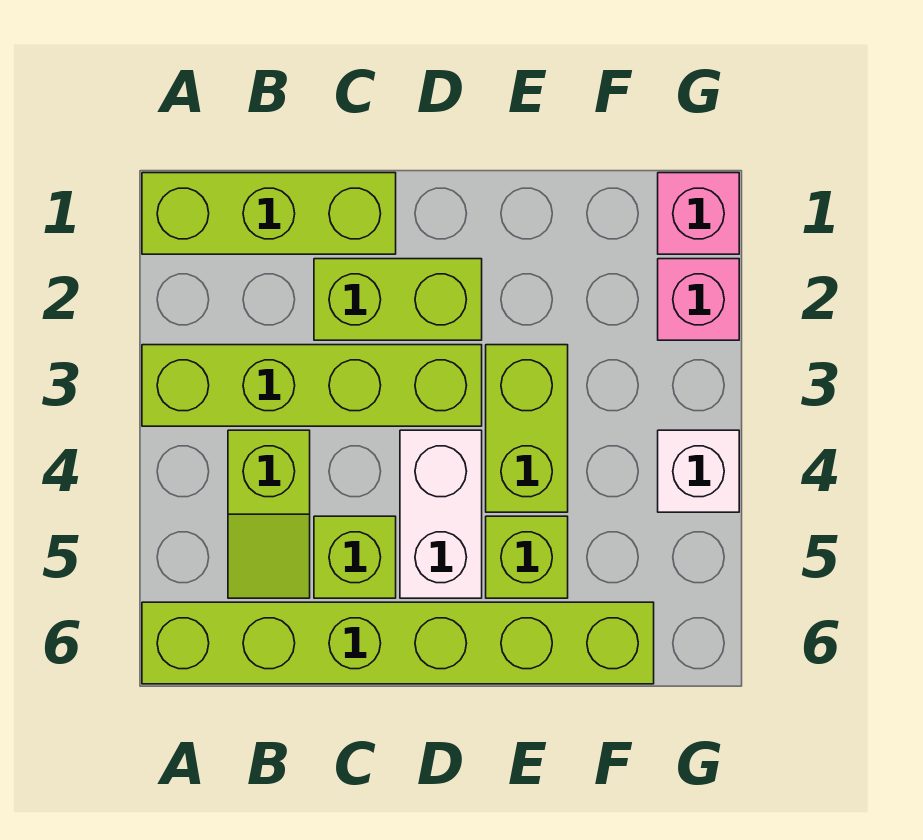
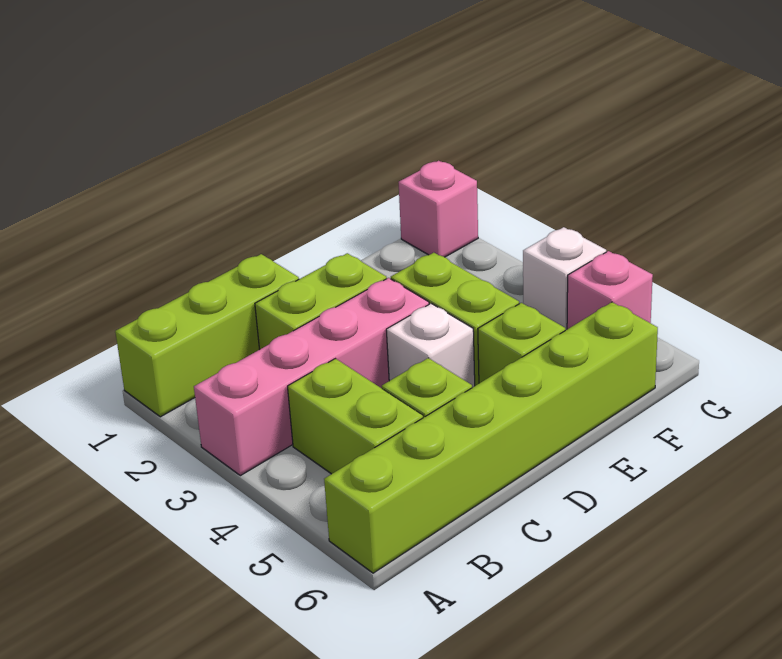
lime brick A3:D3 level 1 -> pink brick A3:D3 level 1
lime slope B4:B5 level 1 top 4 -> lime brick B4:B5 level 1
white brick D4:D5 level 1 -> white brick D4 level 1
pink brick G2 level 1 -> pink brick G5 level 1

